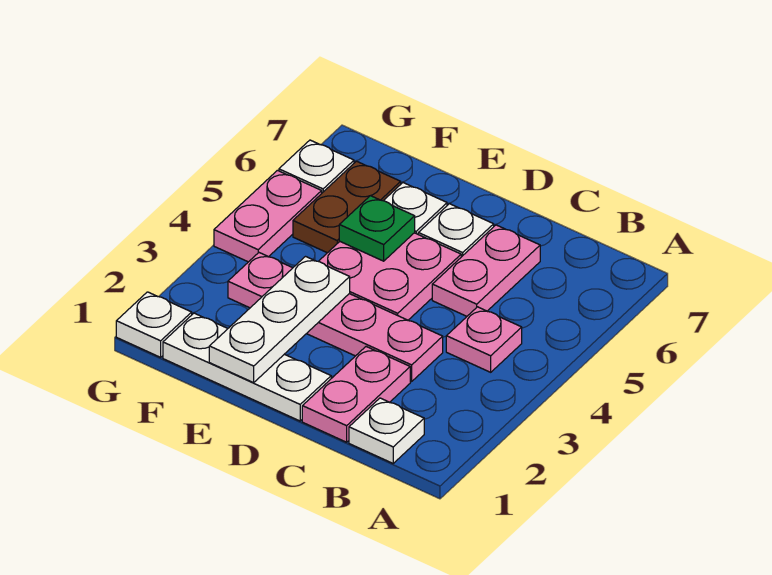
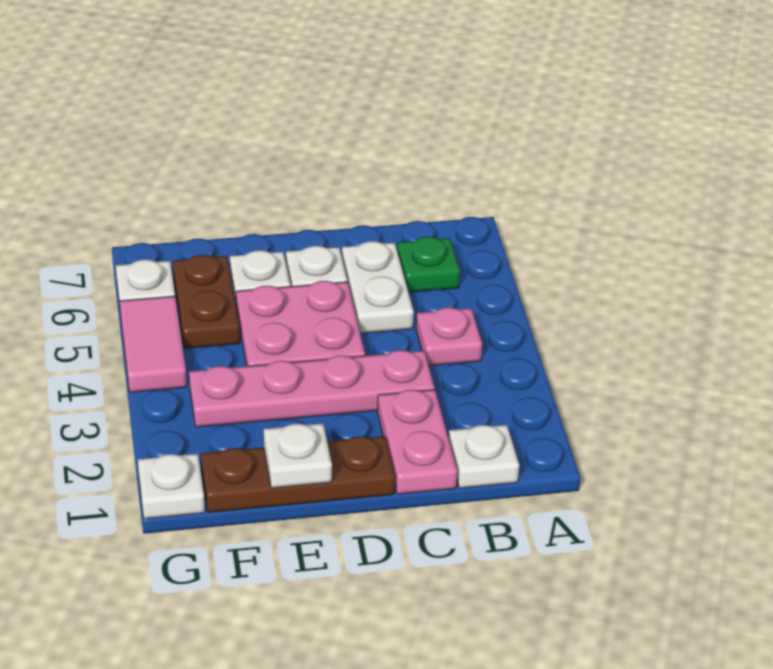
pink plate C5:C6 level 1 -> white plate C5:C6 level 1
white plate D1:F1 level 1 -> brown plate D1:F1 level 1
white plate E1:E3 level 2 -> white plate E1 level 2
green plate E5 level 2 -> green plate B6 level 1
pink plate G4:G5 level 1 -> pink tile G4:G5 level 1

